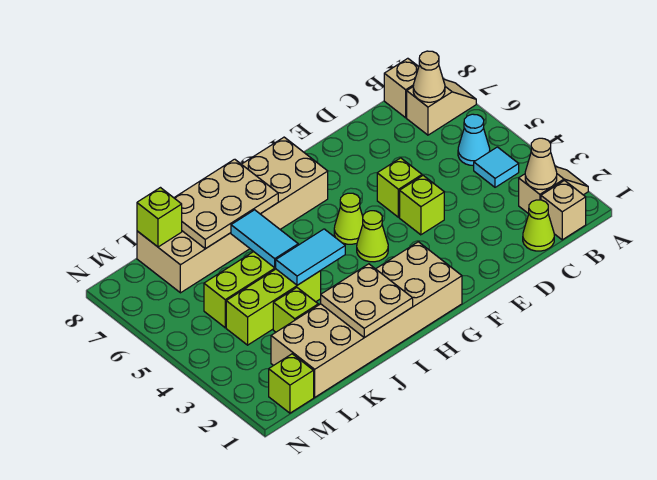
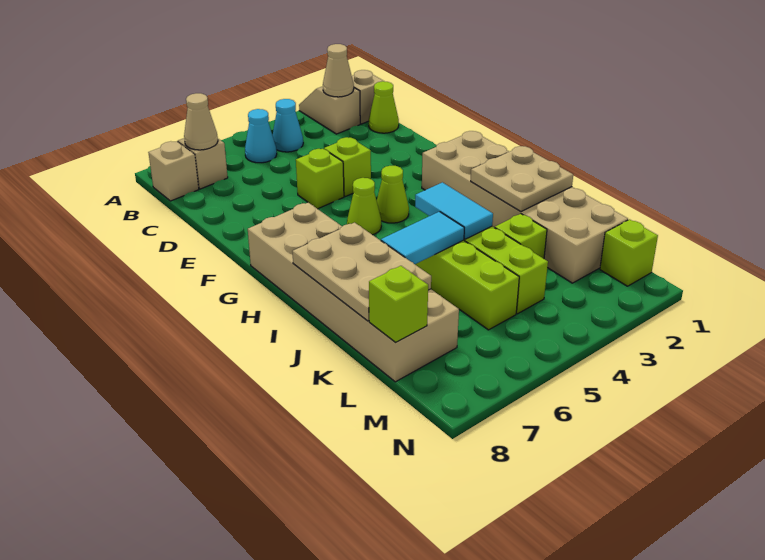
cyan tile B4 level 1 -> cyan cone B4 level 1

